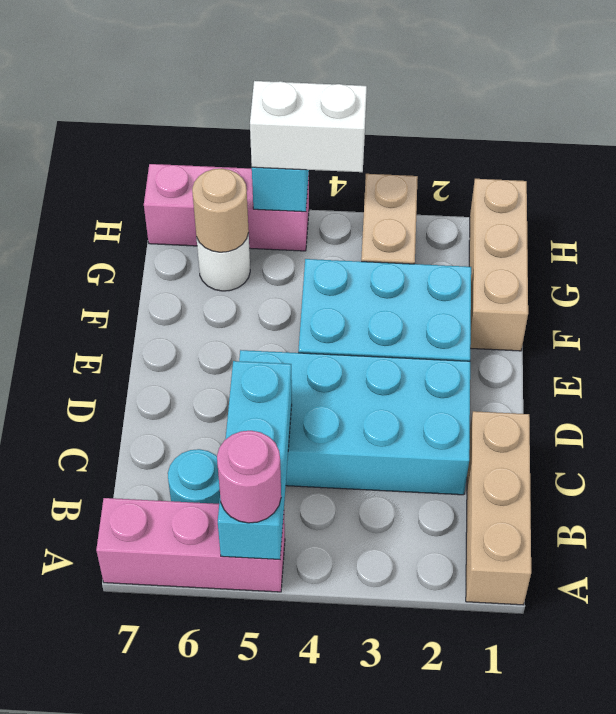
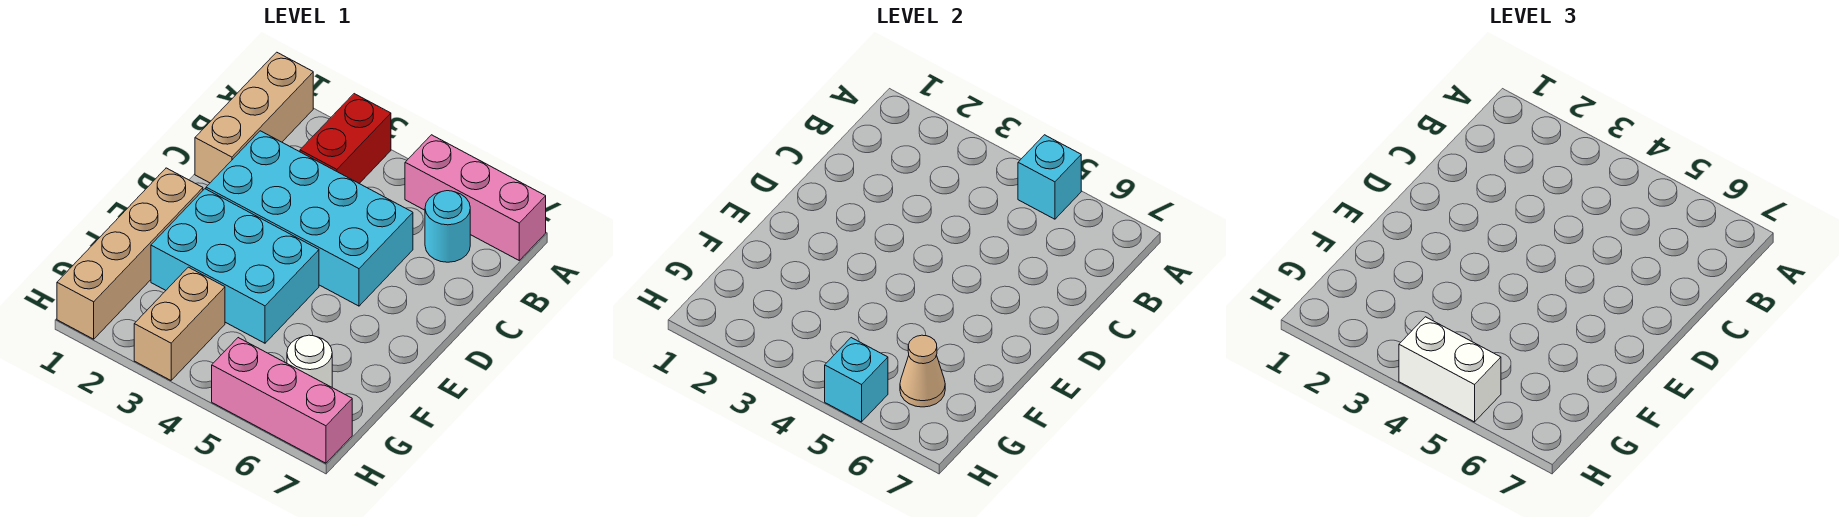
none -> red brick A3:B3 level 1
cyan brick A5:C5 level 2 -> cyan brick A5 level 2
pink round brick A5 level 3 -> none
tan brick F1:H1 level 1 -> tan brick E1:H1 level 1
tan round brick G6 level 2 -> tan cone G6 level 2

